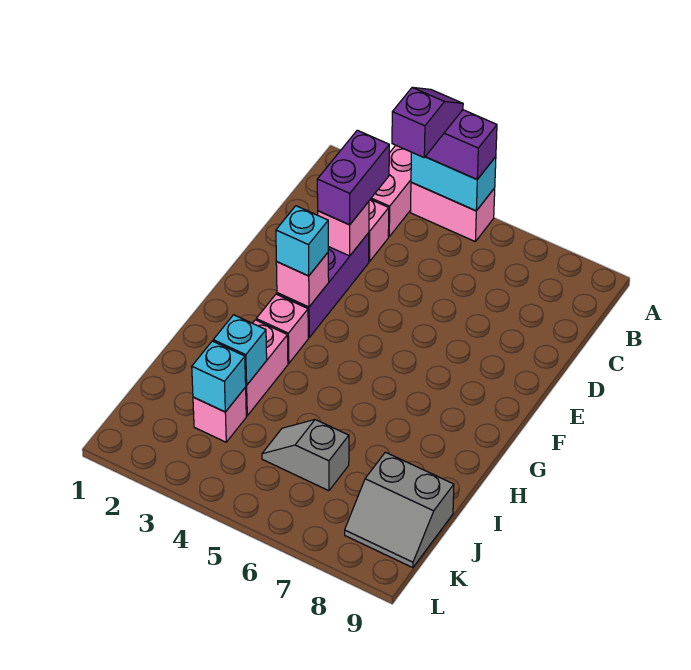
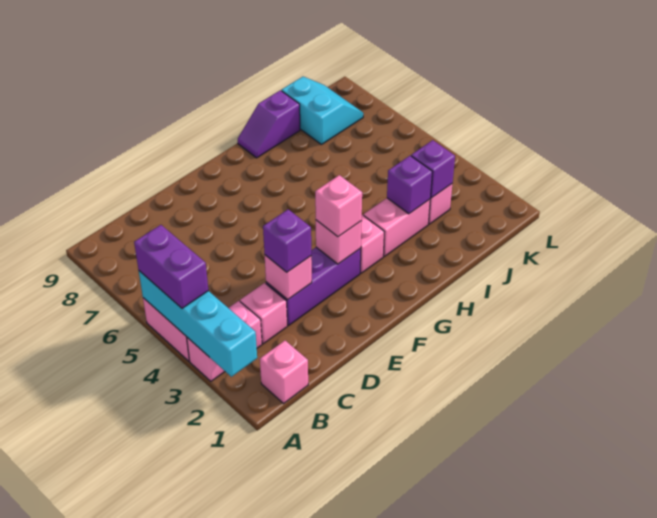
cyan brick A4:A5 level 2 -> cyan brick A2:A5 level 2
purple slope A4:B4 level 4 top B -> purple slope H9:I9 level 1 top I
none -> pink brick B1 level 1
purple brick C3:D3 level 3 -> purple brick D3 level 3
cyan brick F3 level 3 -> pink brick F3 level 3
cyan brick I3 level 2 -> purple brick I3 level 2
cyan brick J3 level 2 -> purple brick J3 level 2
grey slope J5:J6 level 1 top 6 -> none
grey slope J8:K9 level 1 top J -> cyan slope J8:K9 level 1 top J

